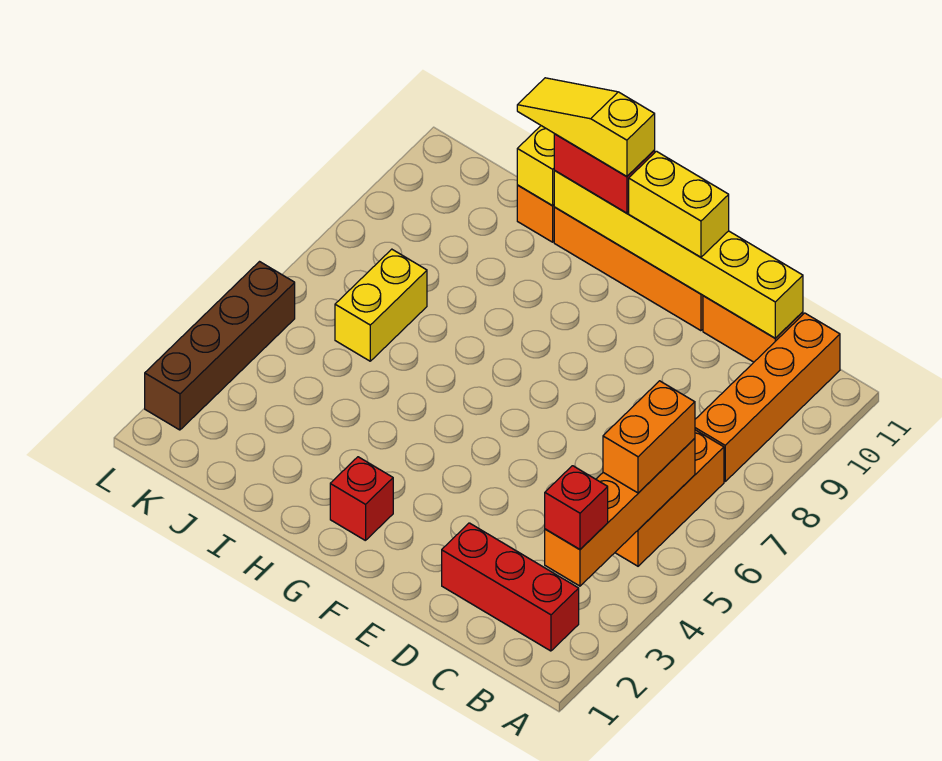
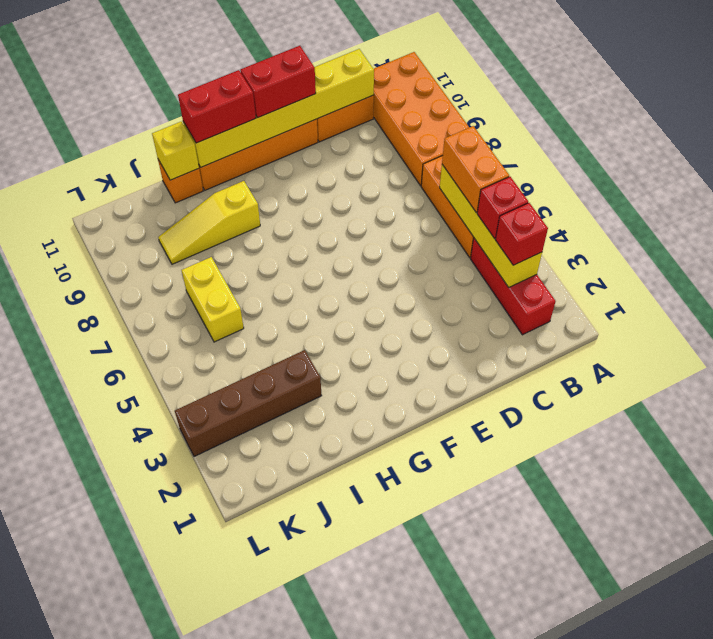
red brick B2:D2 level 1 -> red brick B2:B4 level 1
orange brick B3:B6 level 2 -> yellow brick B3:B6 level 2
orange brick B8:B11 level 1 -> orange brick A8:B11 level 1
yellow brick E11:F11 level 3 -> red brick E11:F11 level 3
red brick G2 level 1 -> red brick B4 level 3
yellow slope G11:I11 level 4 top G -> yellow slope H9:J9 level 1 top H
brown brick L2:L5 level 1 -> brown brick I3:L3 level 1

